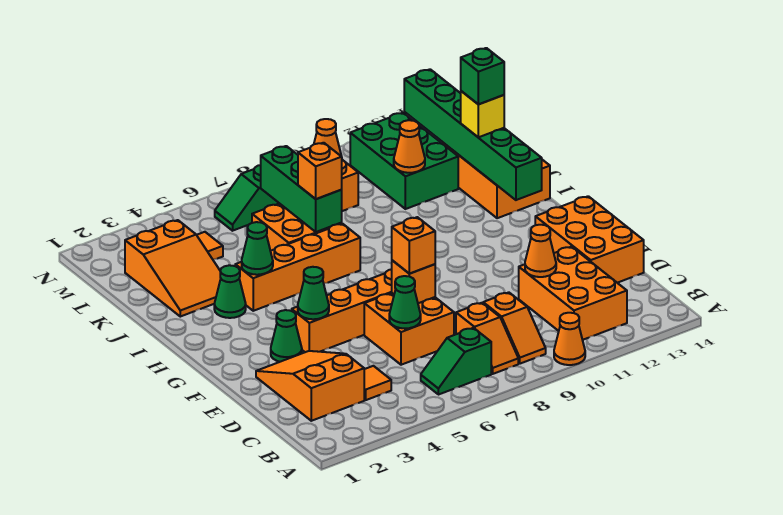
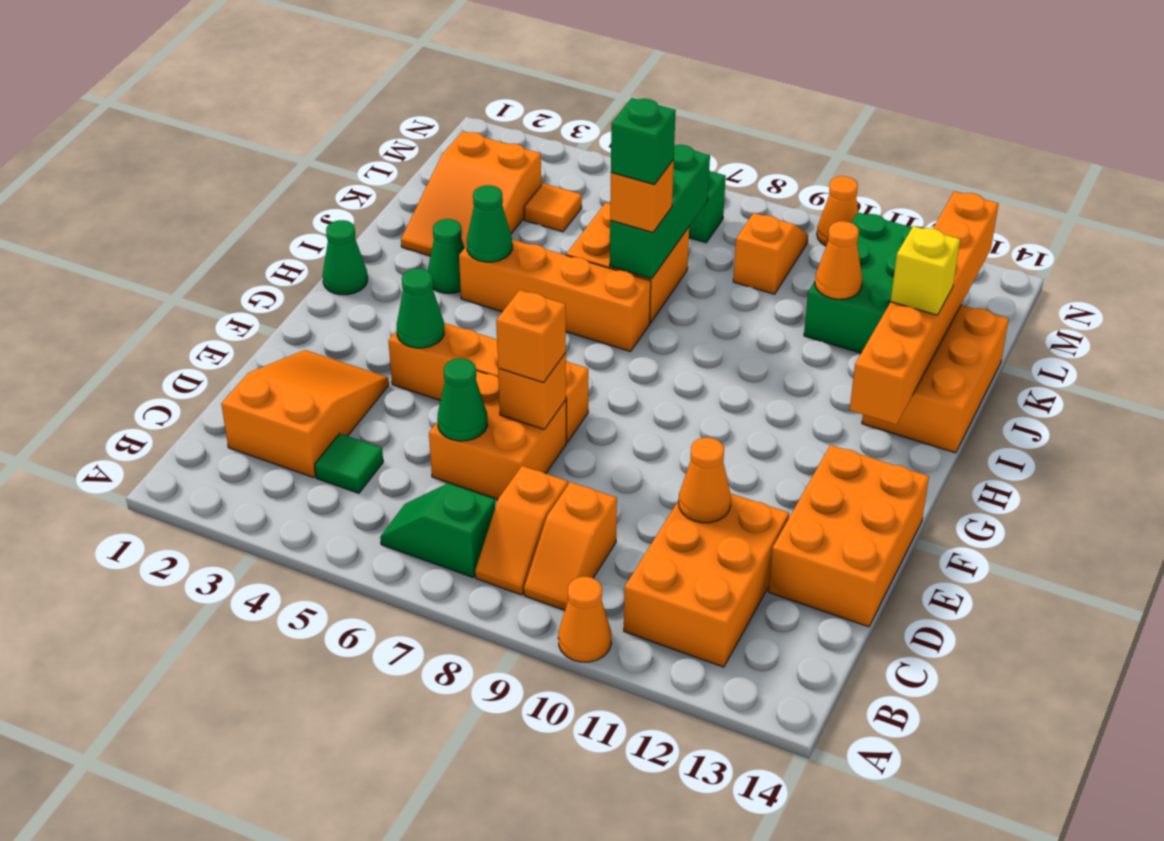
orange tile C4 level 1 -> green tile C4 level 1
green cone F3 level 1 -> green cone H1 level 1
green brick H13:M13 level 2 -> orange brick H13:M13 level 2
green brick J13 level 4 -> green brick J7 level 4

